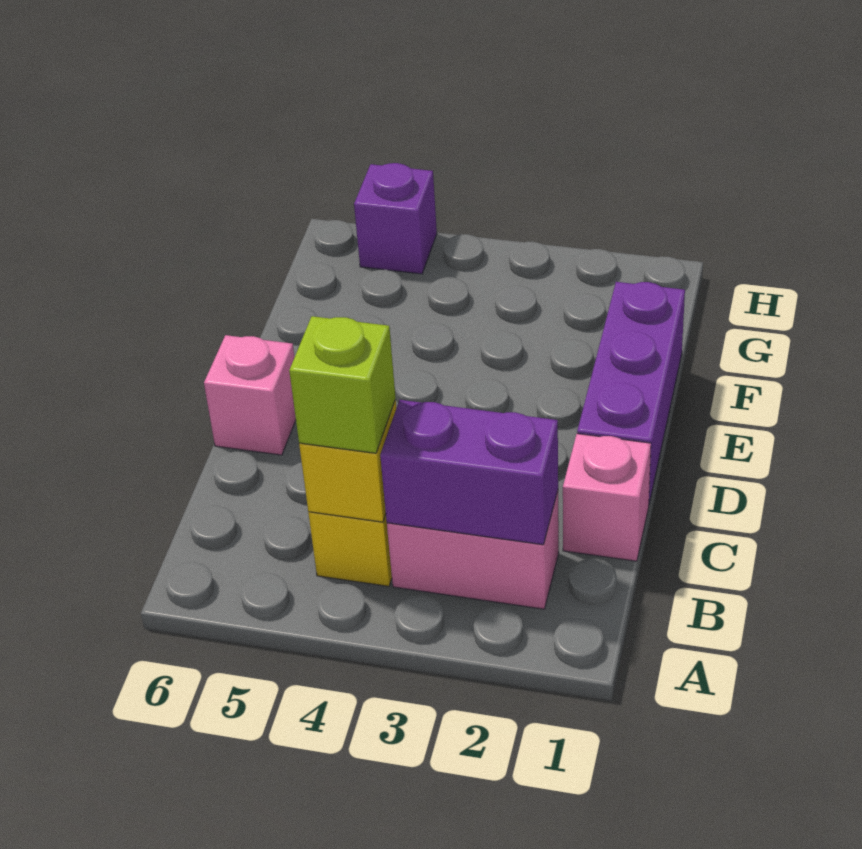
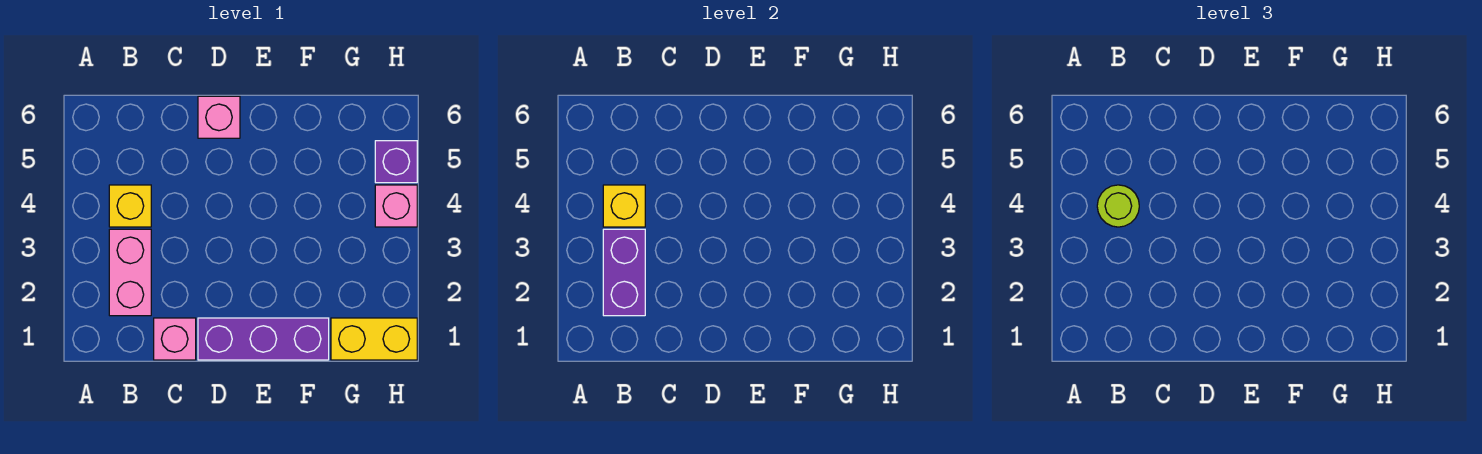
lime brick B4 level 3 -> lime round brick B4 level 3
none -> yellow brick G1:H1 level 1
none -> pink brick H4 level 1

